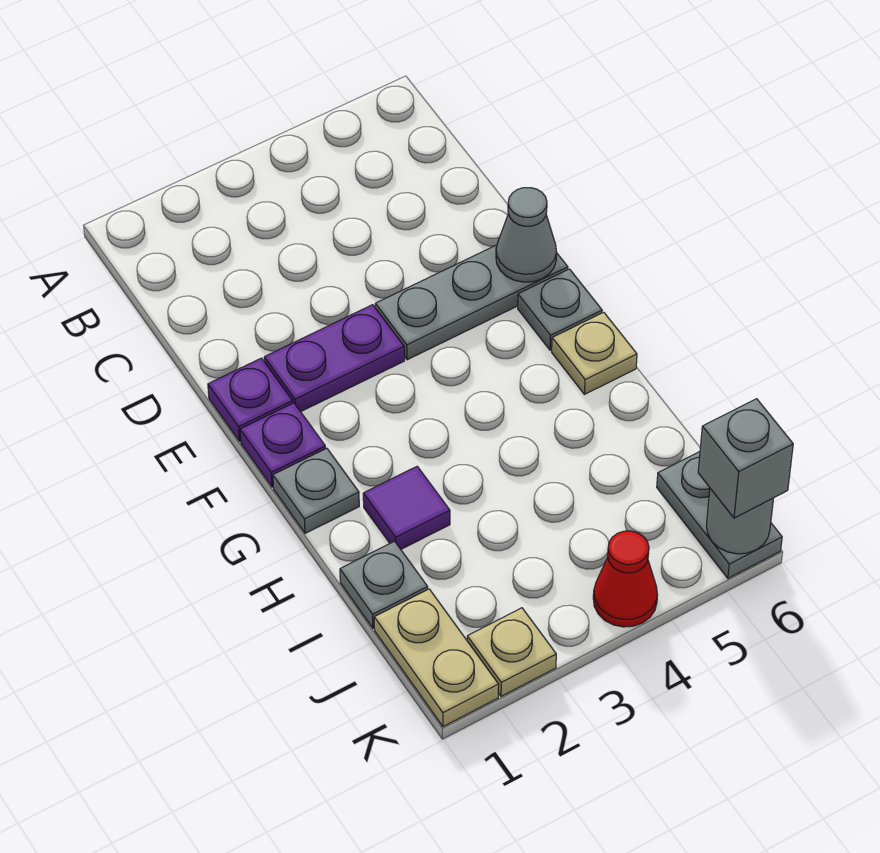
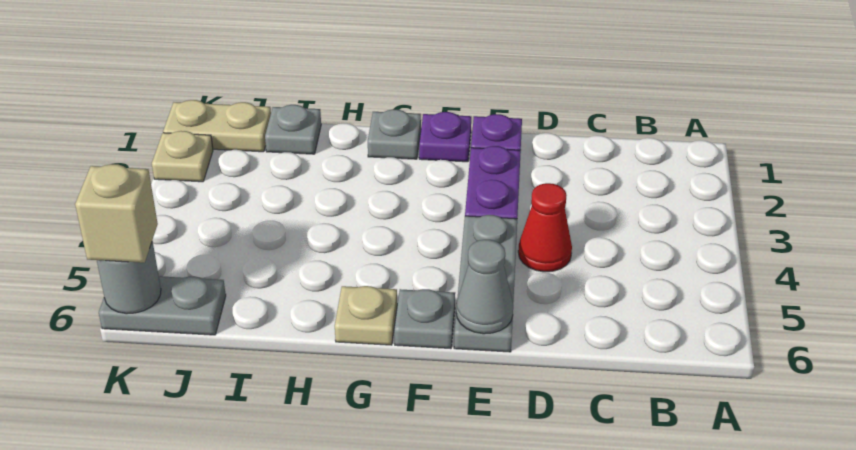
purple tile H2 level 1 -> none
red cone K4 level 1 -> red cone D4 level 1
grey brick K6 level 3 -> tan brick K6 level 3

